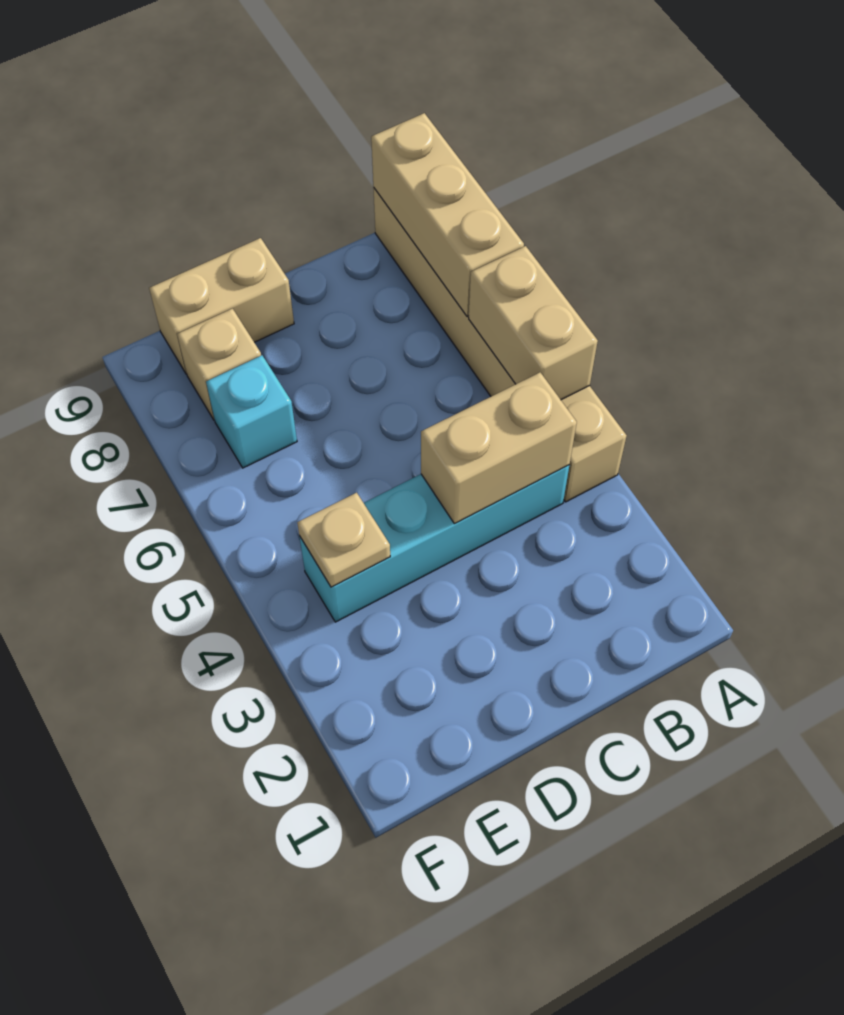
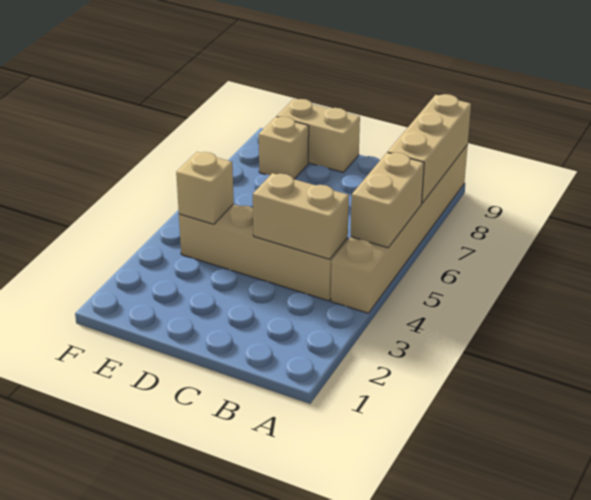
cyan brick B4:E4 level 1 -> tan brick B4:E4 level 1
tan plate E4 level 2 -> tan brick E4 level 2
cyan brick E7 level 1 -> none

